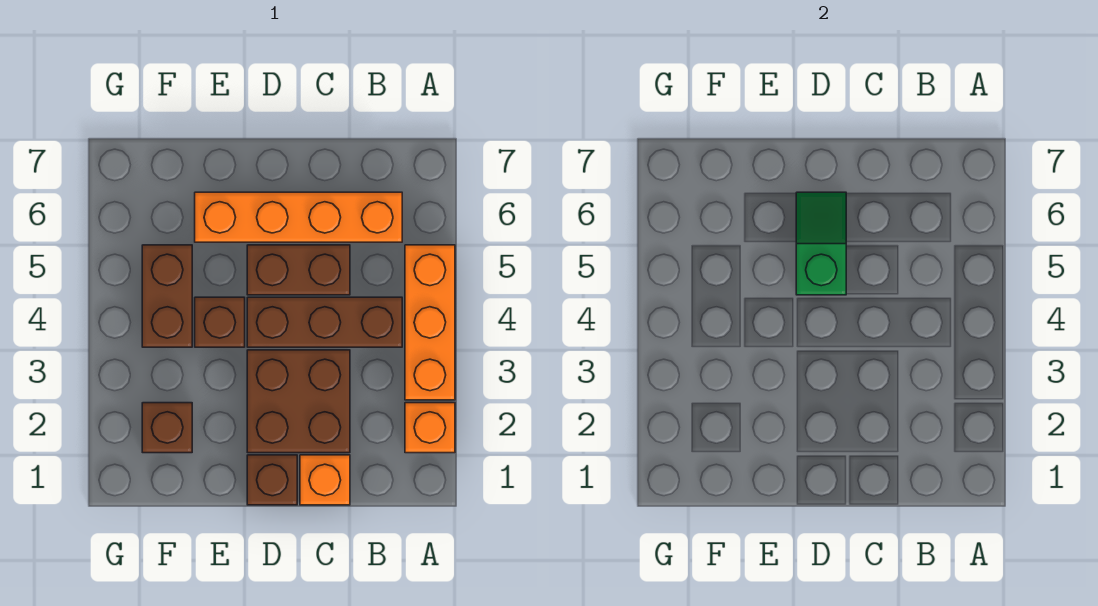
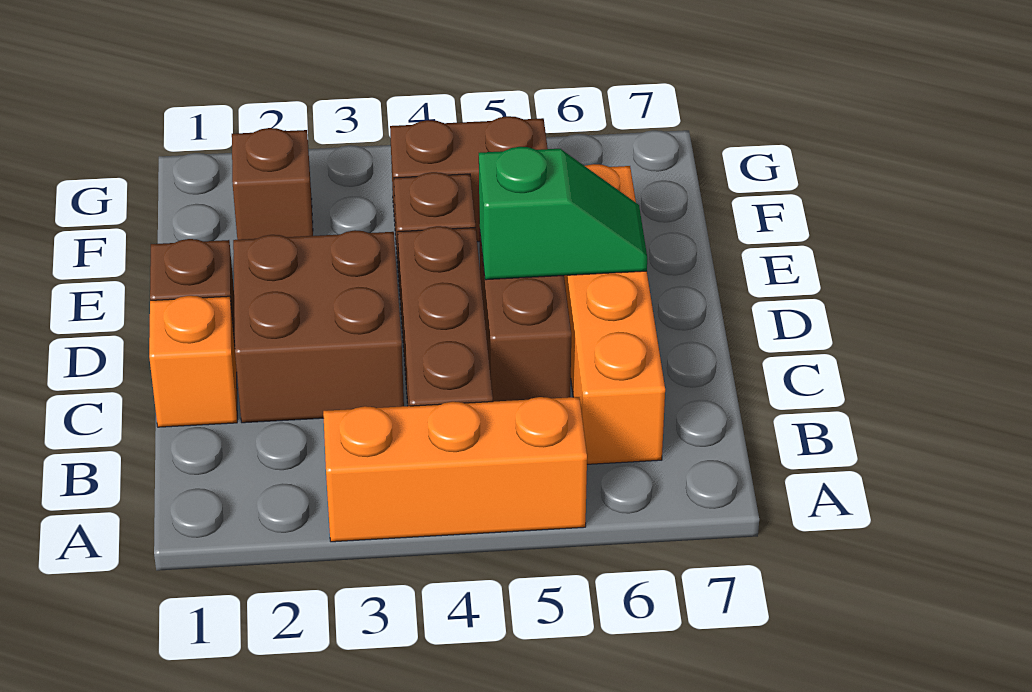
orange brick A2 level 1 -> none

